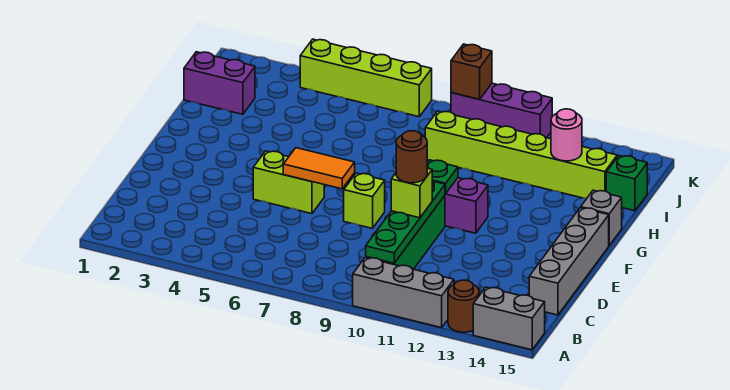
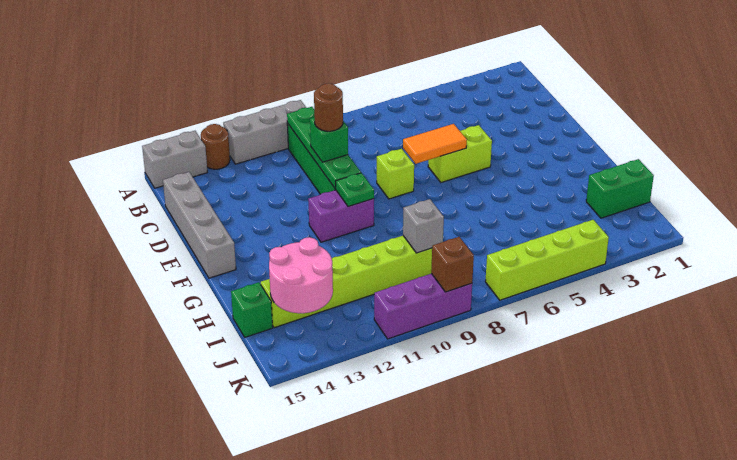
lime brick D10 level 3 -> green brick D10 level 3
grey brick G15 level 1 -> grey brick I9 level 2
purple brick I1:I2 level 1 -> green brick I1:I2 level 1
pink round brick I13 level 2 -> pink round brick I13:J14 level 2

